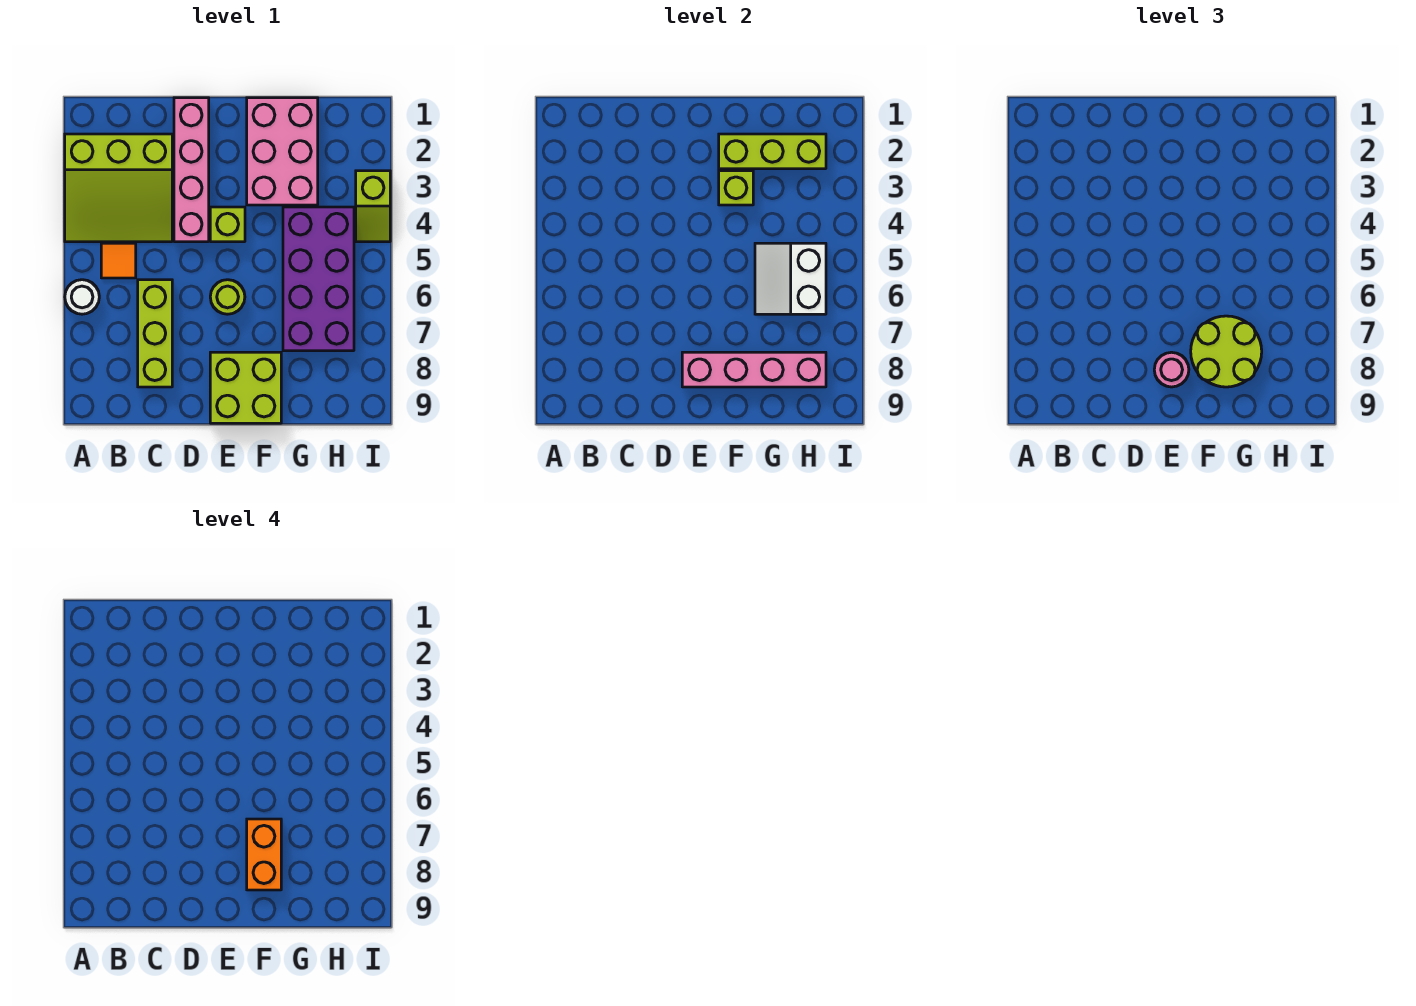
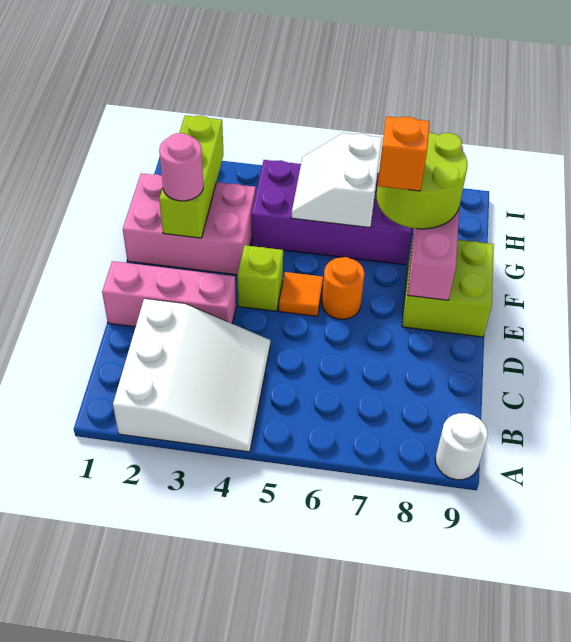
lime slope A2:C4 level 1 top 2 -> white slope A2:C4 level 1 top 2
white round brick A6 level 1 -> white round brick A9 level 1
orange tile B5 level 1 -> orange tile E5 level 1
lime brick C6:C8 level 1 -> none
pink brick D1:D4 level 1 -> pink brick D1:D3 level 1
lime round brick E6 level 1 -> orange round brick E6 level 1
pink round brick E8 level 3 -> pink round brick F2 level 3
lime brick F3 level 2 -> none
orange brick F7:F8 level 4 -> orange brick F7 level 4
white slope G5:H6 level 2 top H -> white slope G5:H6 level 2 top 6
lime slope I3:I4 level 1 top 3 -> none

